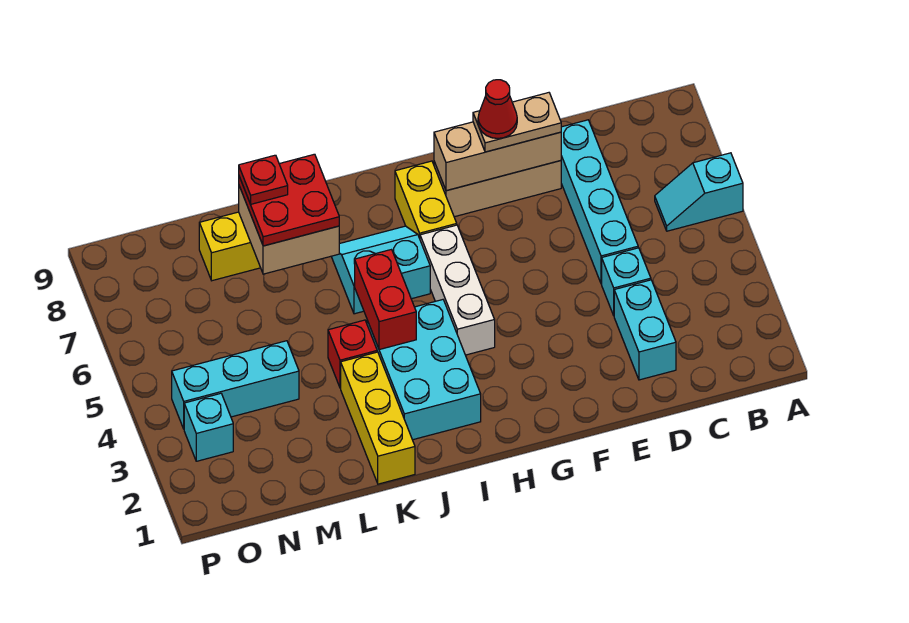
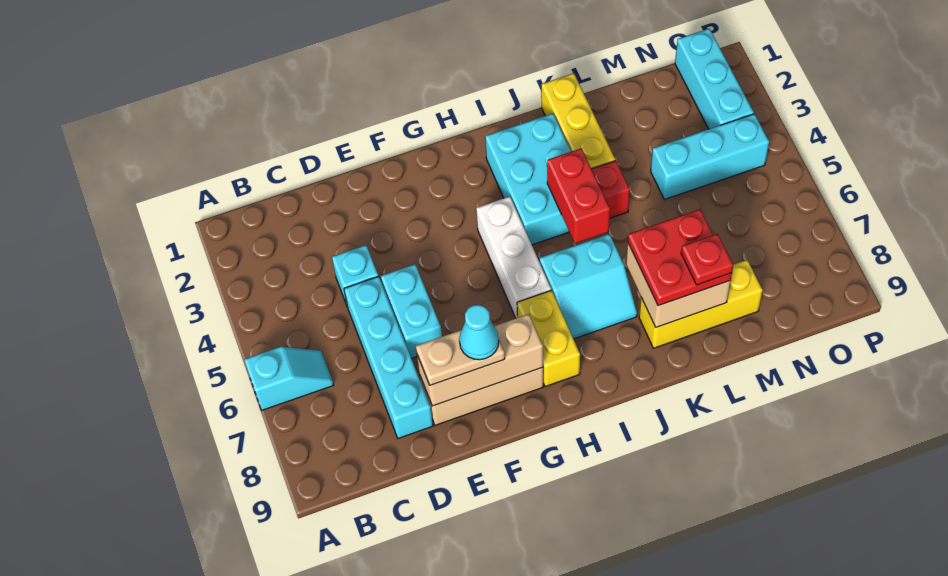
cyan brick D2:D3 level 1 -> cyan brick E5:E6 level 1
red cone F8 level 4 -> cyan cone F8 level 4
cyan brick O3 level 1 -> cyan brick O1:O3 level 1

